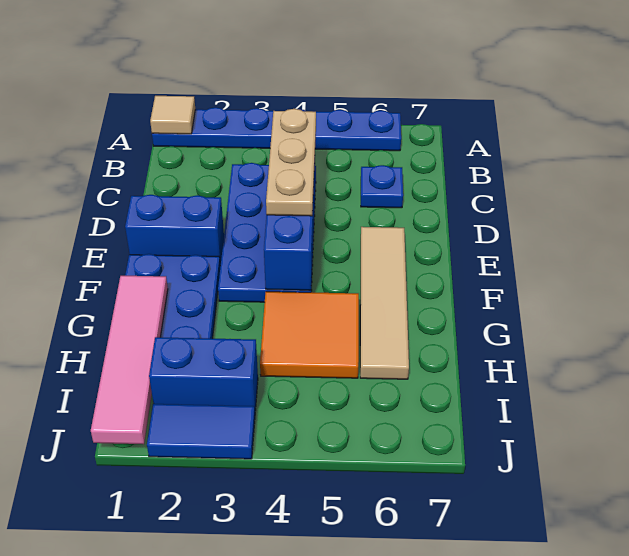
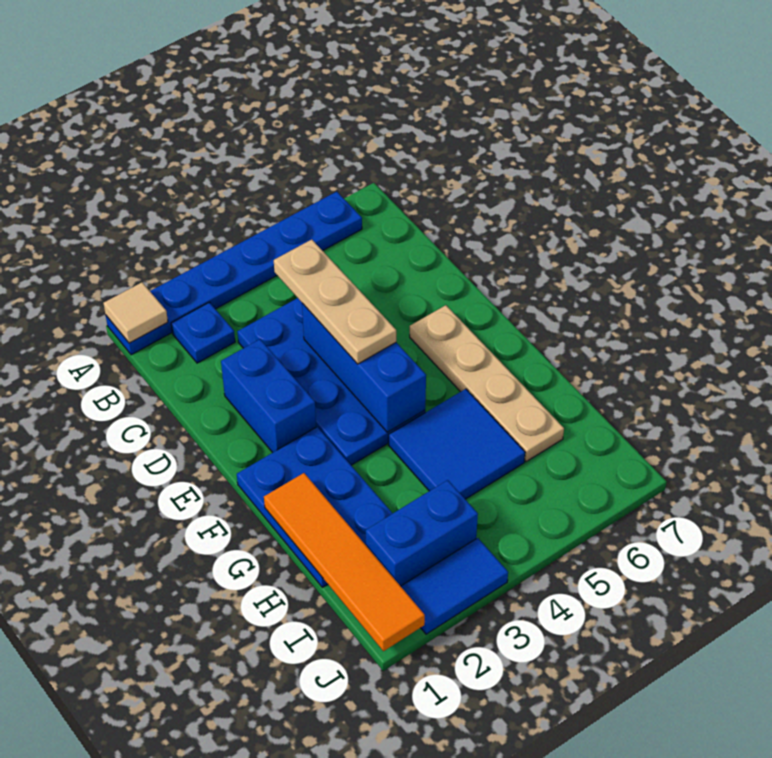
blue plate C6 level 1 -> blue plate B2 level 1
blue brick E1:E2 level 1 -> blue brick D2:E2 level 1
tan tile E6:H6 level 1 -> tan plate E6:H6 level 1
pink tile G1:J1 level 2 -> orange tile G1:J1 level 2
orange tile G4:H5 level 1 -> blue tile G4:H5 level 1

